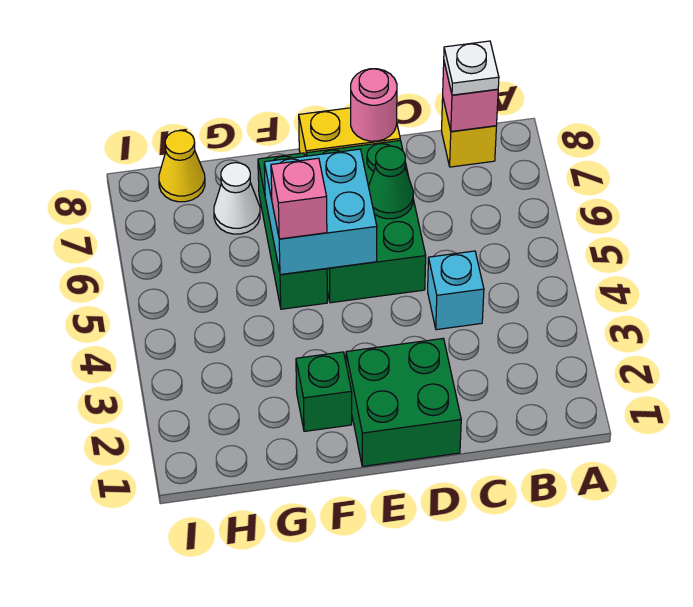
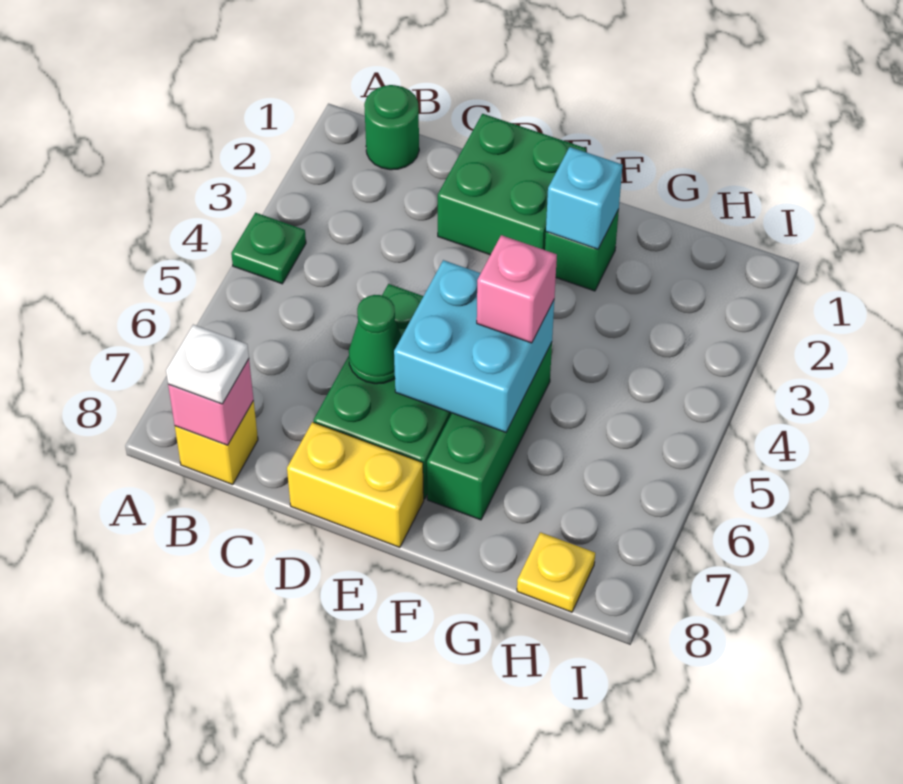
none -> green plate A4 level 1
none -> green round brick B1 level 1
cyan brick C4 level 1 -> cyan brick F2 level 2
pink round brick D8 level 2 -> none
white cone G7 level 1 -> none
yellow cone H8 level 1 -> yellow plate H8 level 1

